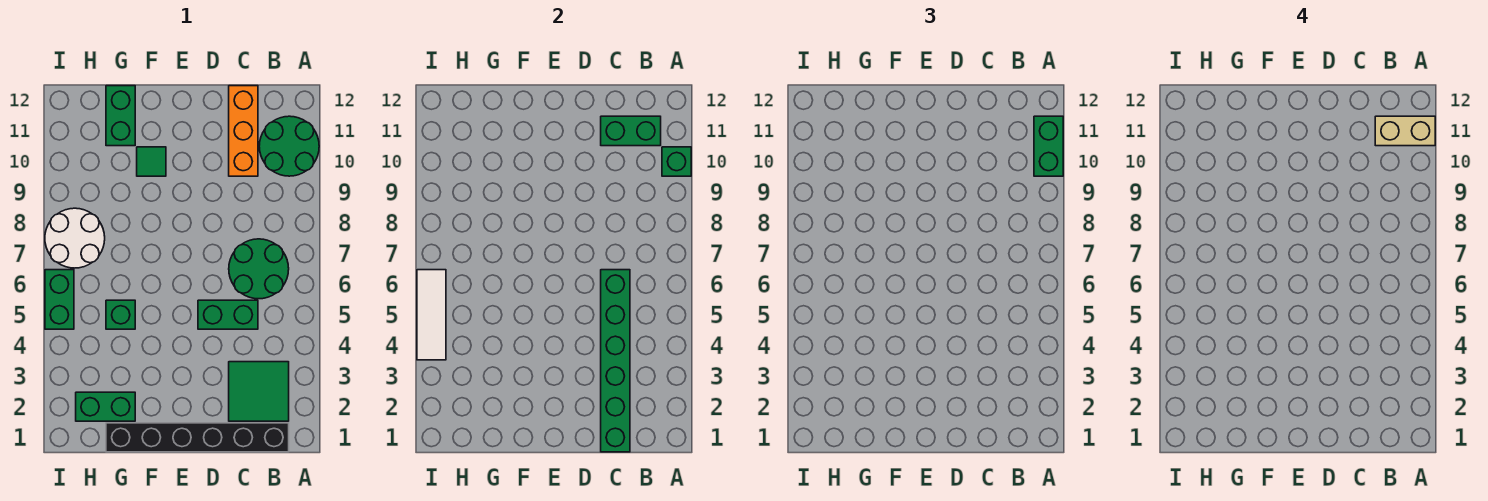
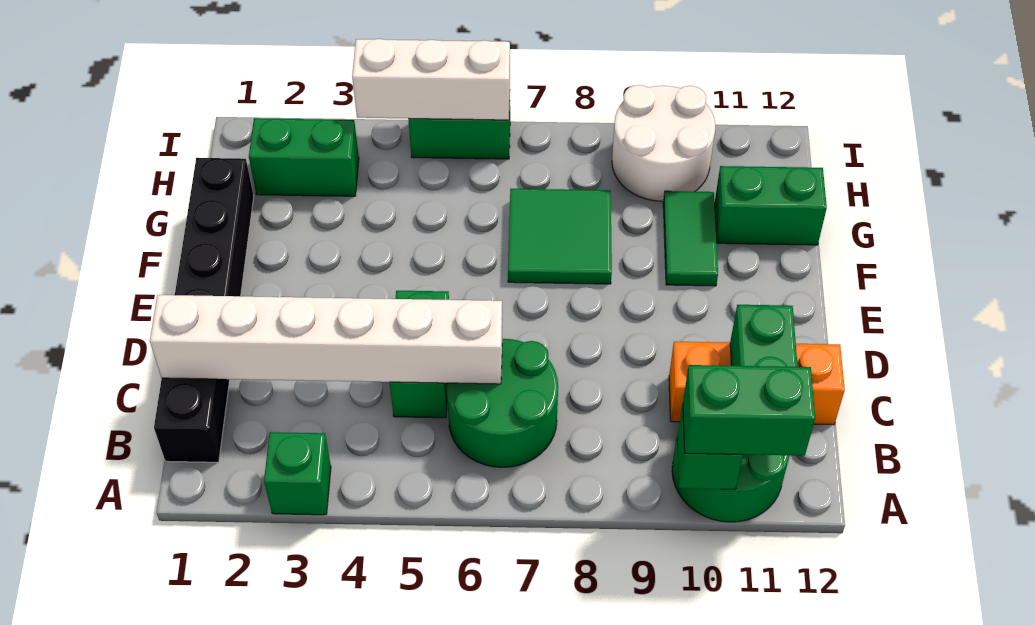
tan brick A11:B11 level 4 -> none
green tile B2:C3 level 1 -> green tile F7:G8 level 1
green brick C1:C6 level 2 -> white brick C1:C6 level 2
green tile F10 level 1 -> green tile F10:G10 level 1
green brick G2:H2 level 1 -> green brick H2:H3 level 1
green brick G5 level 1 -> green brick A3 level 1
white round brick H7:I8 level 1 -> white round brick H9:I10 level 1
white tile I4:I6 level 2 -> white brick I4:I6 level 2

